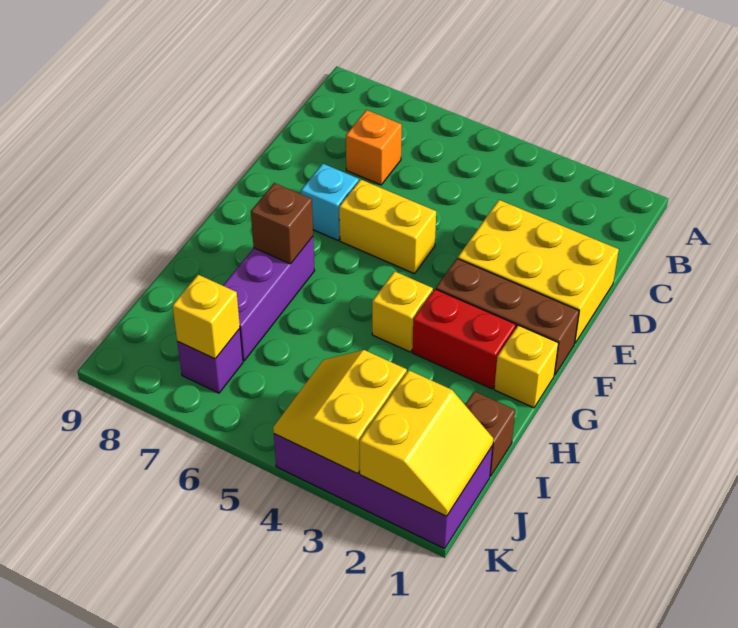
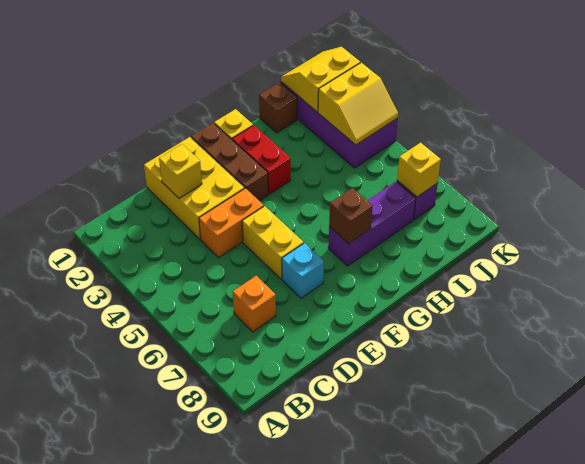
none -> orange brick D4:E4 level 1
yellow brick G4 level 1 -> yellow brick D2 level 2

